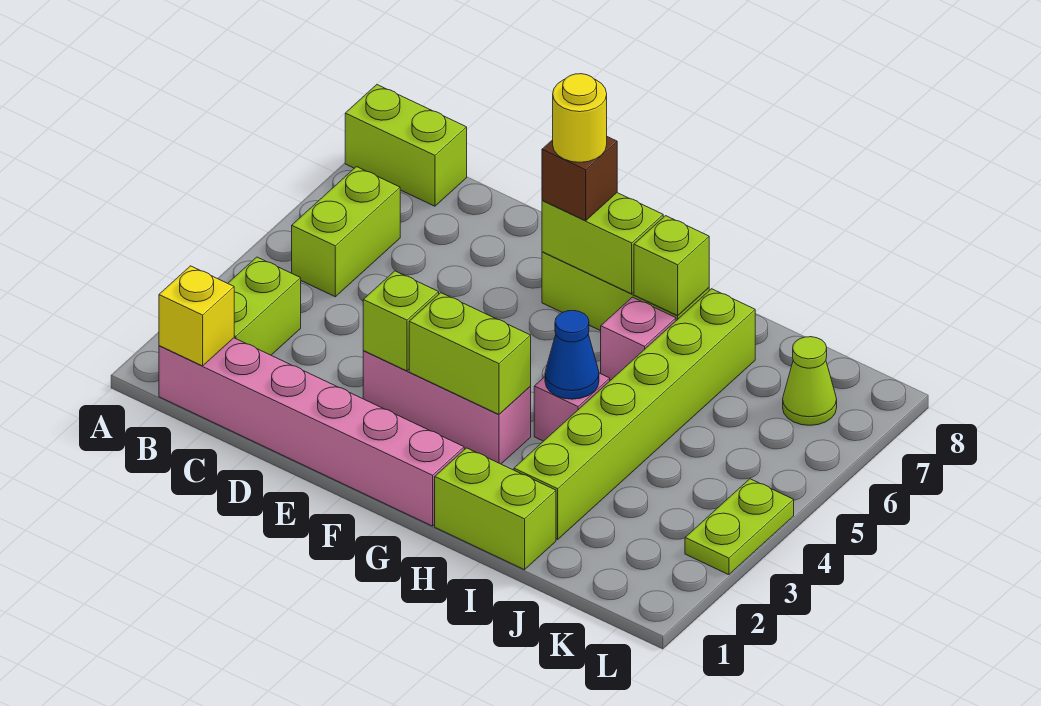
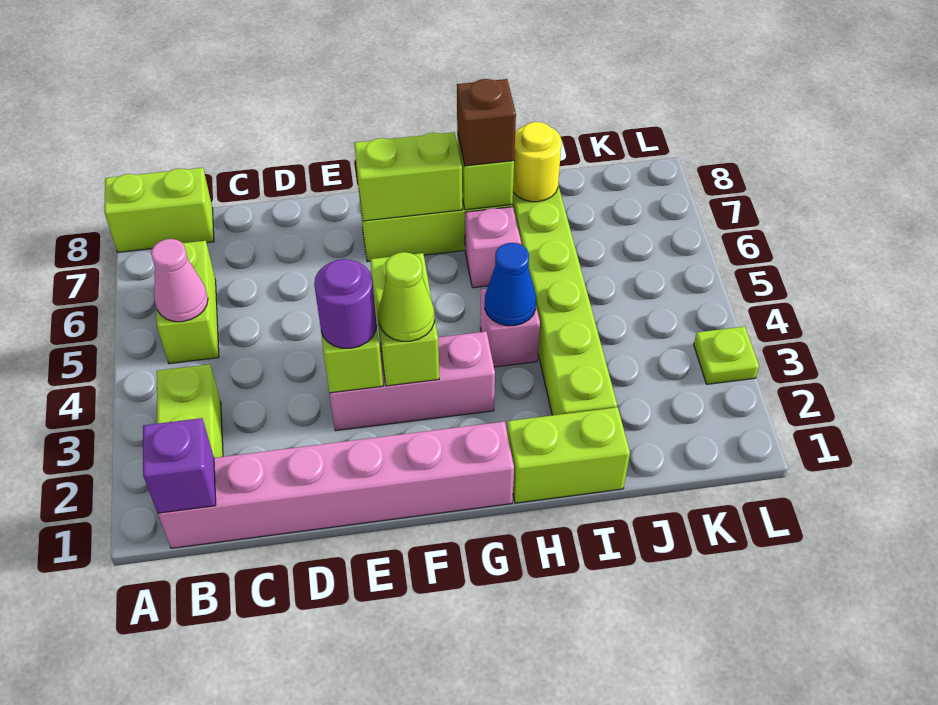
yellow brick B1 level 2 -> purple brick B1 level 2
none -> pink cone B5 level 2
none -> purple round brick E3 level 3
lime brick F3:G3 level 2 -> lime brick F3:F4 level 2
brown brick F7 level 3 -> brown brick H7 level 3
yellow round brick F7 level 4 -> yellow round brick I7 level 2
lime cone K7 level 1 -> lime cone F3 level 3
lime plate L3:L4 level 1 -> lime plate L3 level 1

